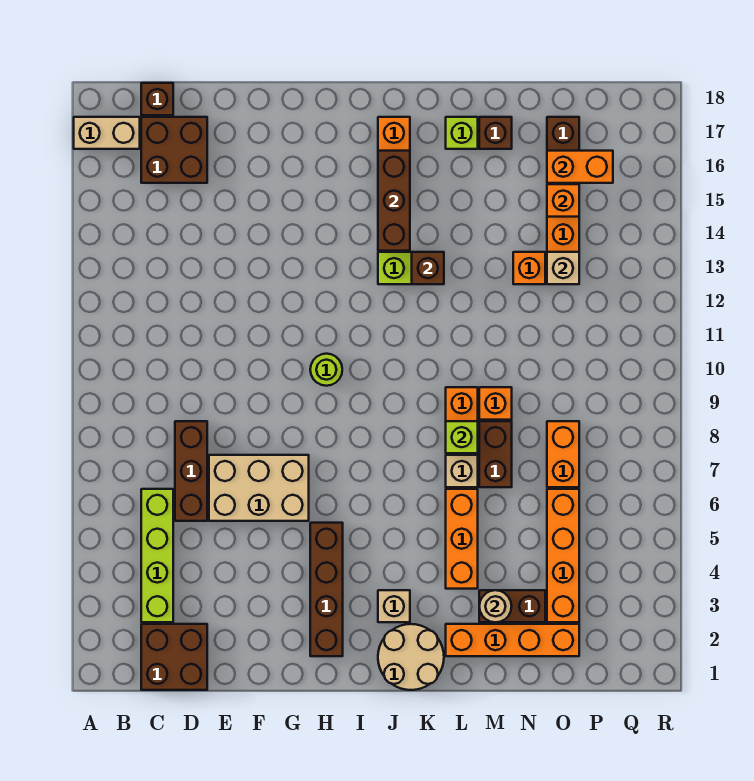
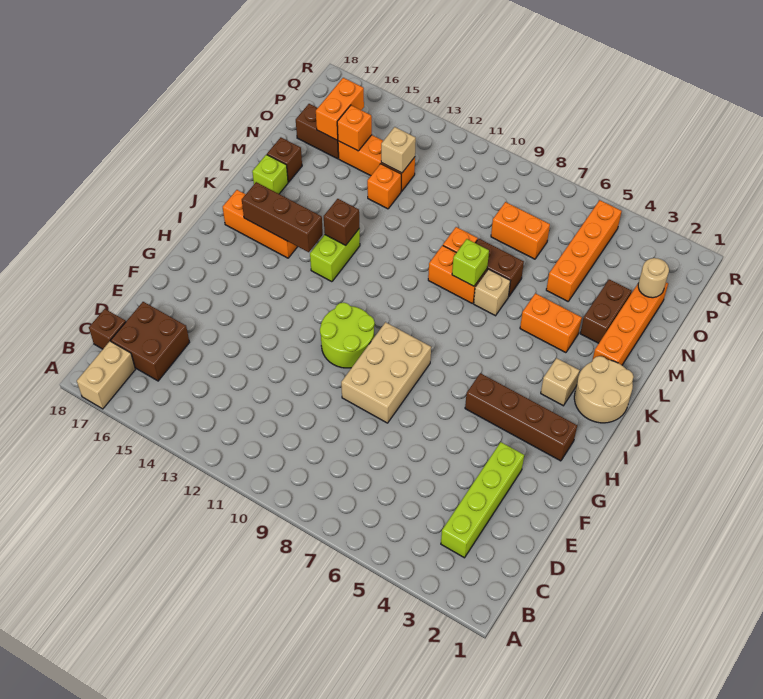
brown brick C1:D2 level 1 -> none
lime brick C3:C6 level 1 -> lime brick C3:F3 level 1
brown brick D6:D8 level 1 -> none
tan brick E6:G7 level 1 -> tan brick F8:H9 level 1
lime round brick H10 level 1 -> lime round brick G10:H11 level 1
orange brick L4:L6 level 1 -> orange brick L4:L5 level 1
tan round brick M3 level 2 -> tan round brick O2 level 2
orange brick O3:O6 level 1 -> orange brick N5:Q5 level 1

